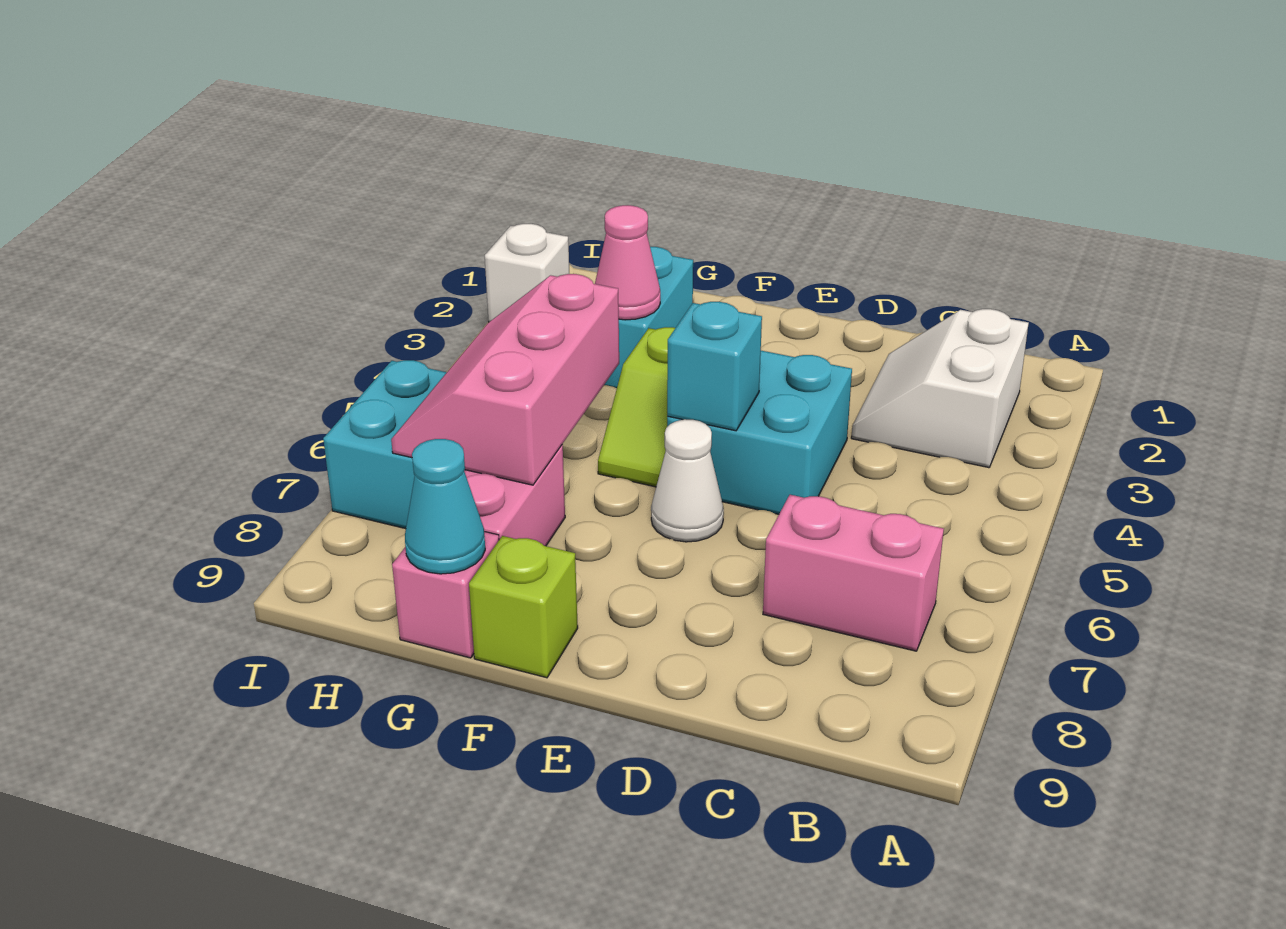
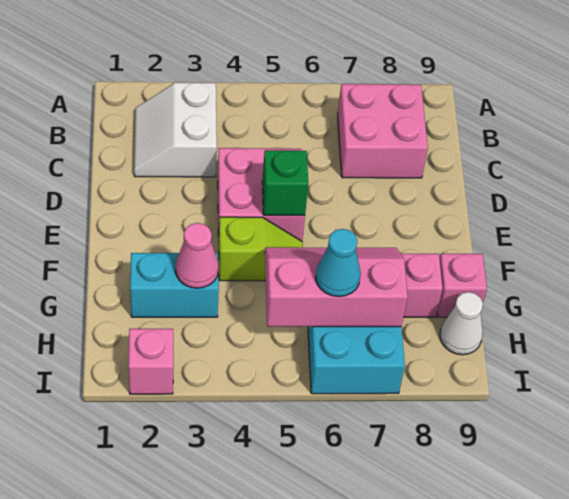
white slope B2:C3 level 1 top B -> white slope B2:C3 level 1 top 3
pink brick B7:C7 level 1 -> pink brick B7:C8 level 1
cyan brick D4:E5 level 1 -> pink brick D4:E5 level 1
cyan brick E5 level 2 -> green brick E5 level 2
white cone E6 level 1 -> white cone H9 level 1
lime brick F9 level 1 -> none
pink slope G5:H7 level 2 top G -> pink slope G5:H7 level 2 top H
cyan cone G9 level 2 -> cyan cone H6 level 3
white brick I2 level 1 -> pink brick I2 level 1

